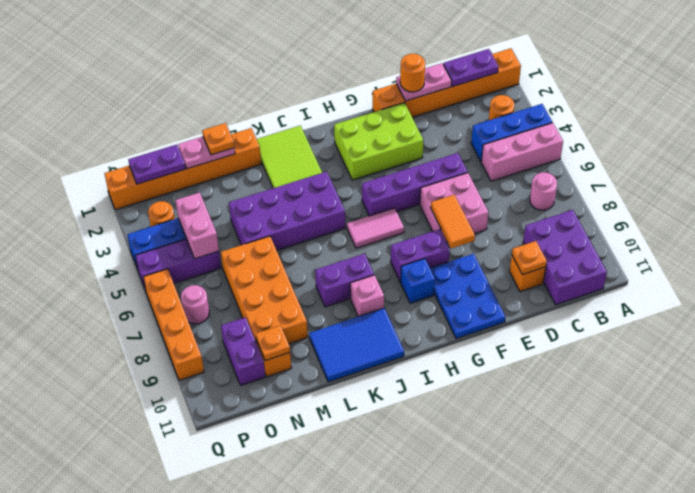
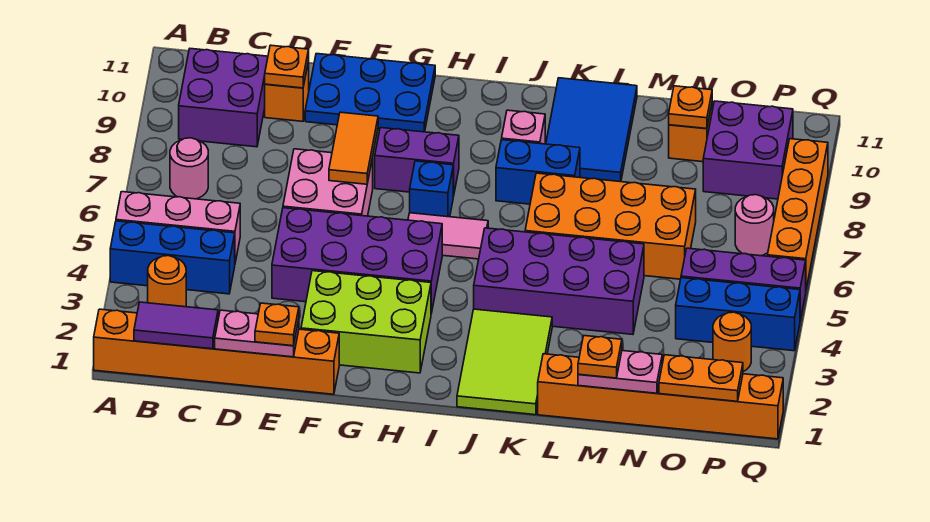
purple plate B1:C1 level 2 -> purple tile B1:C1 level 2
purple brick B9:C11 level 1 -> purple brick B9:C10 level 1
orange round brick E1 level 3 -> orange plate E1 level 3
purple brick E5:H5 level 1 -> purple brick E4:H5 level 1
blue plate F9:G11 level 1 -> blue plate E10:G11 level 1
blue brick H9 level 1 -> blue brick H7 level 1
purple brick J8:K8 level 1 -> blue brick J8:K8 level 1
blue tile J10:L11 level 1 -> blue tile K9:L11 level 1
orange brick M6:N9 level 1 -> orange brick K6:N7 level 1
purple plate O1:P1 level 2 -> orange plate O1:P1 level 2
pink brick O4:O5 level 2 -> none
purple brick O9:O10 level 1 -> purple brick O9:P10 level 1

